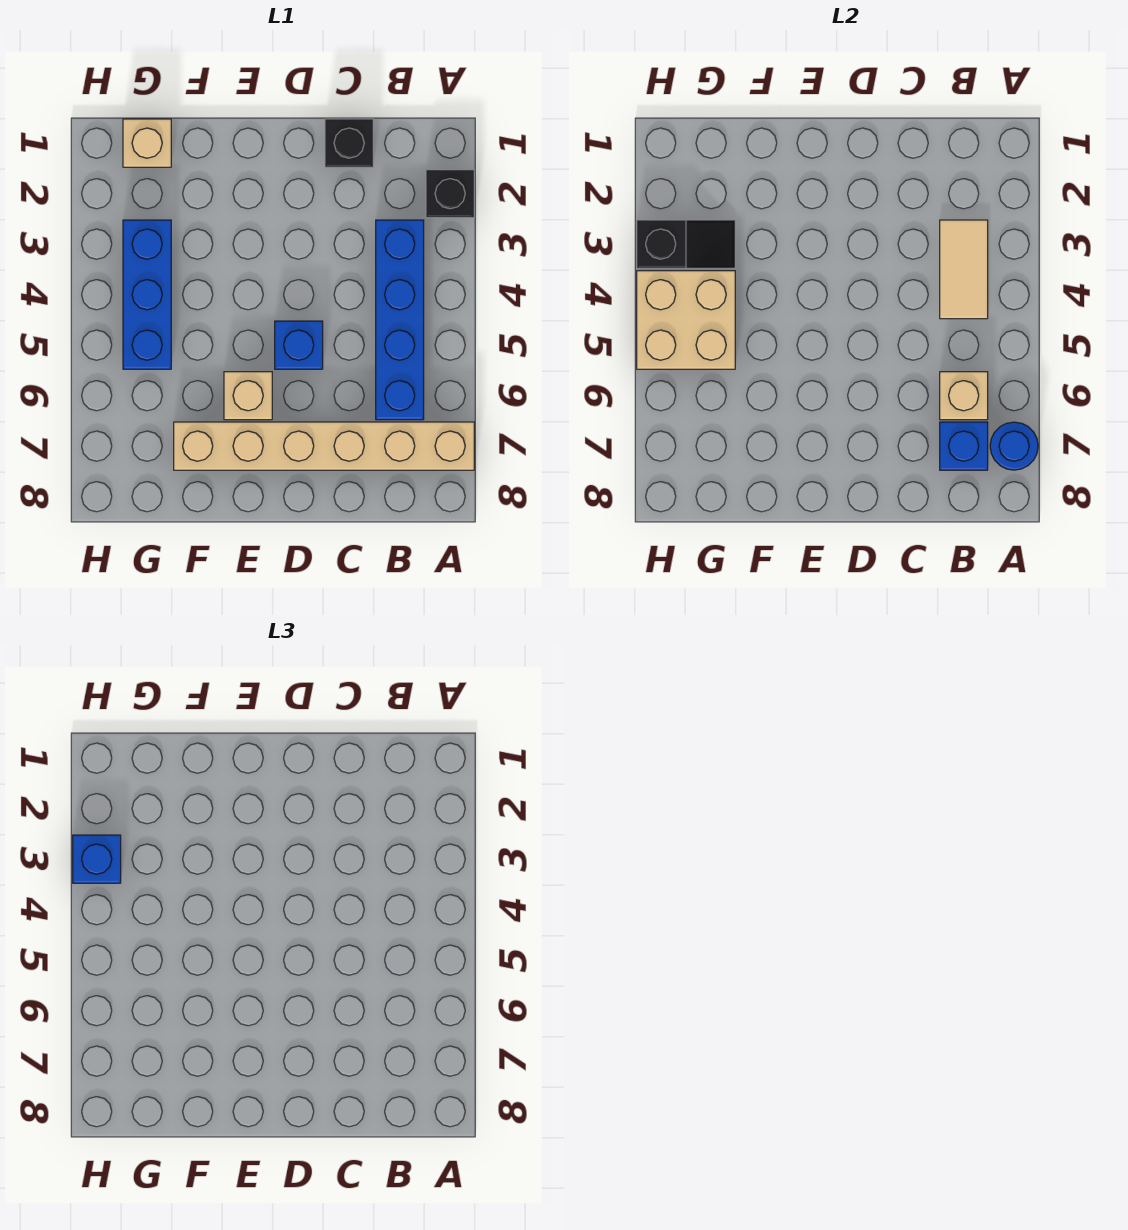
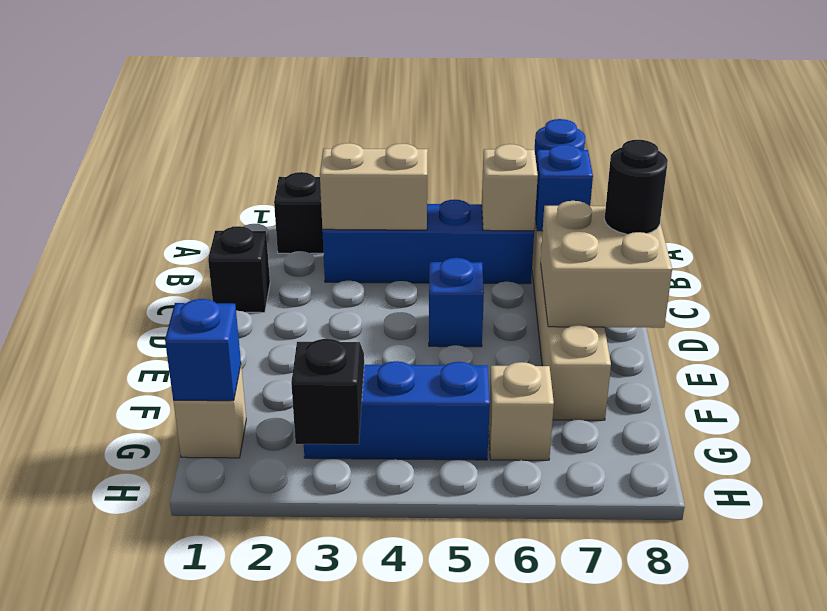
tan tile B3:B4 level 2 -> tan brick B3:B4 level 2
none -> black round brick D8 level 3
tan brick E6 level 1 -> tan brick G6 level 1
tan brick G4:H5 level 2 -> tan brick D7:E8 level 2
blue brick H3 level 3 -> blue brick G1 level 2

